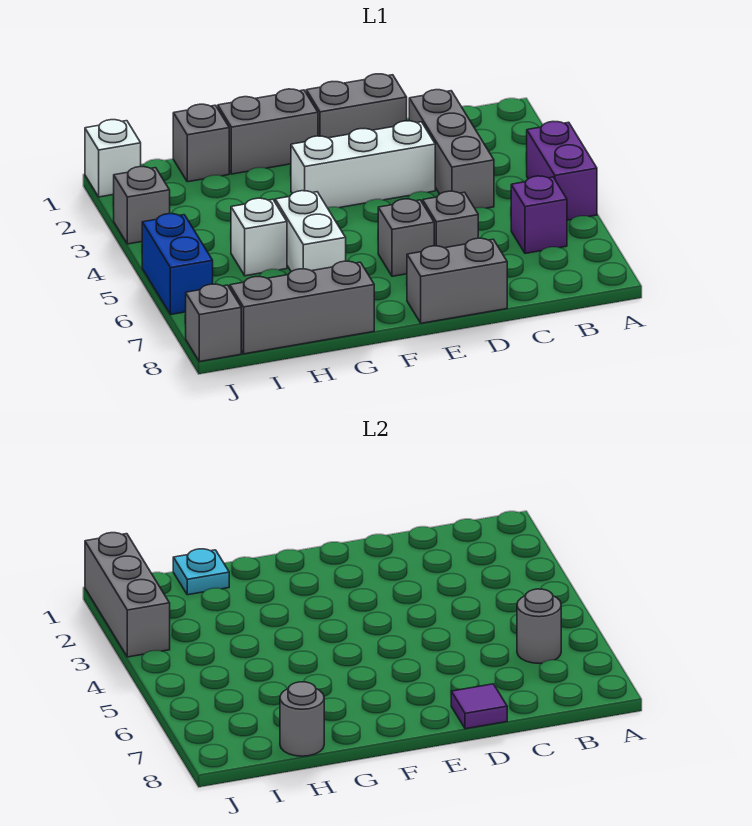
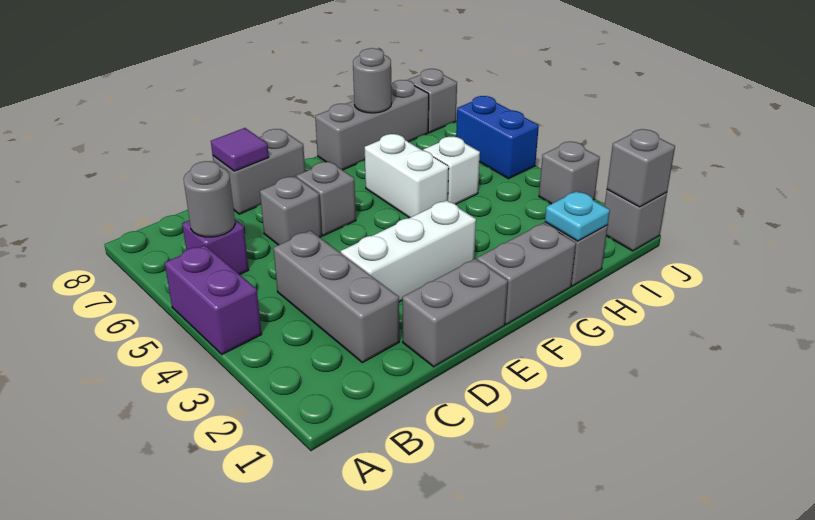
white brick J1 level 1 -> grey brick J1 level 1
grey brick J1:J3 level 2 -> grey brick J1 level 2

